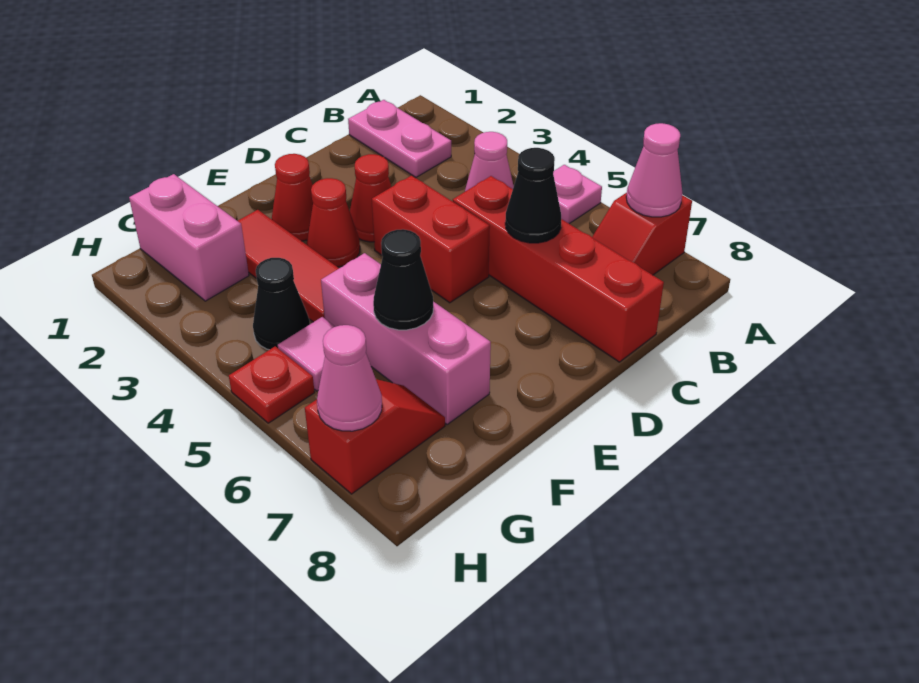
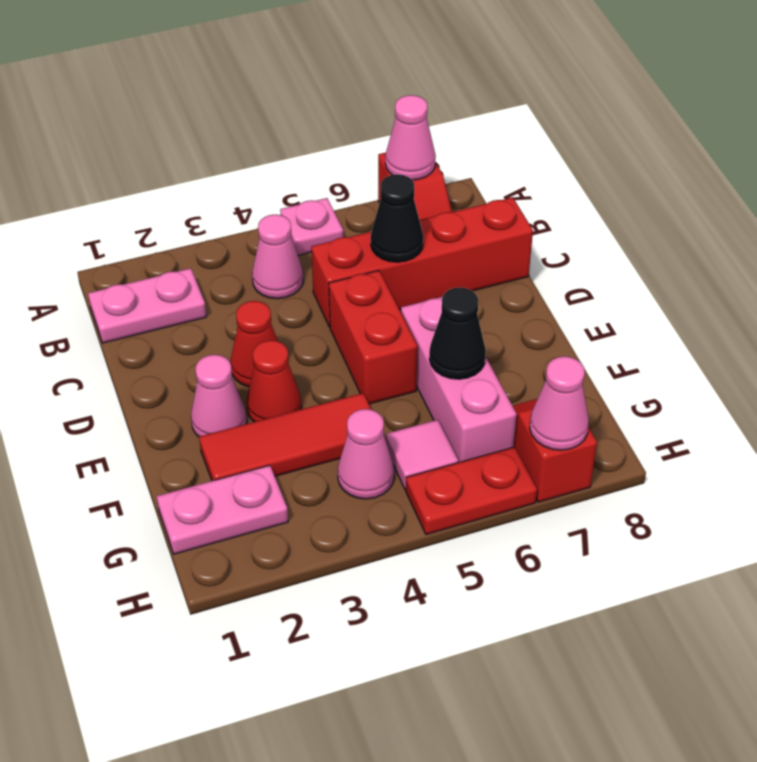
red brick D4:D5 level 1 -> red brick D5:E5 level 1
red cone E2 level 1 -> pink cone E2 level 1
pink brick F5:F7 level 1 -> pink brick E6:G6 level 1
pink brick G1:G2 level 1 -> pink plate G1:G2 level 1
black cone G4 level 1 -> pink cone G4 level 1
red plate H5 level 1 -> red plate H5:H6 level 1

